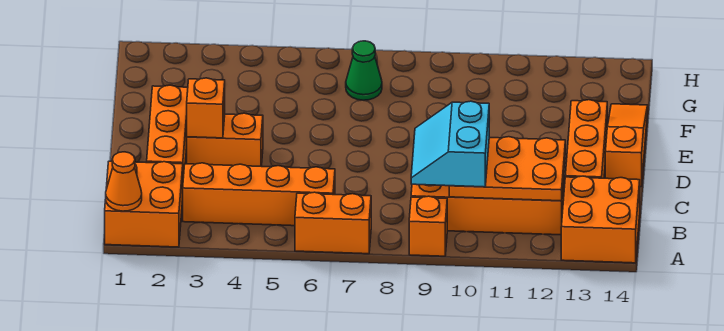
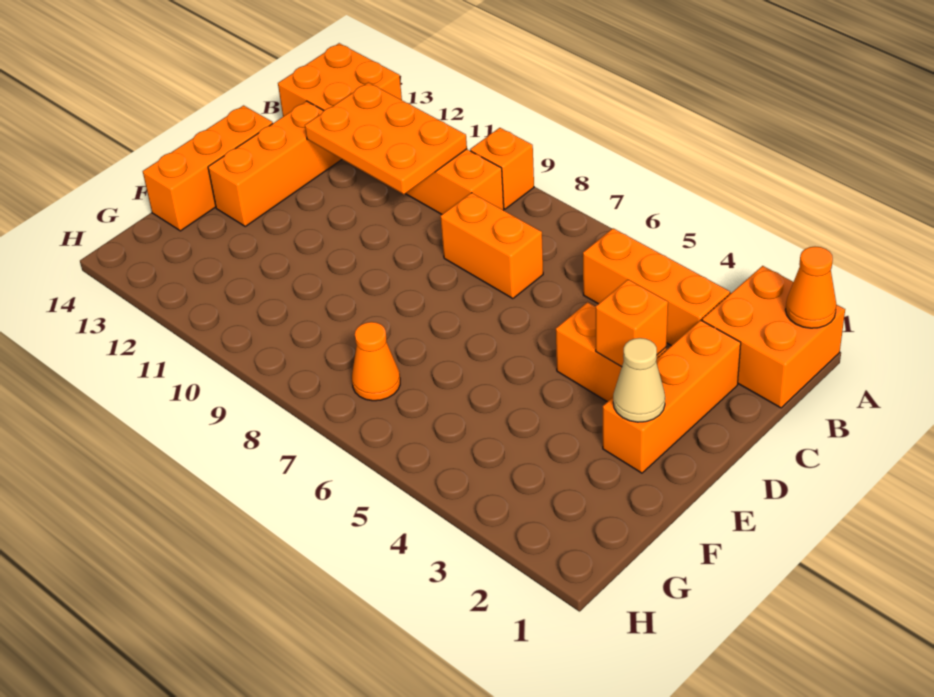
orange brick A6:A7 level 1 -> orange brick C7:C8 level 1
orange brick B3:B6 level 1 -> orange brick B3:B5 level 1
cyan slope B9:C10 level 3 top 10 -> none
orange slope D14:F14 level 1 top D -> orange brick D14:F14 level 1
none -> tan cone E2 level 2
green cone G7 level 1 -> orange cone G7 level 1

